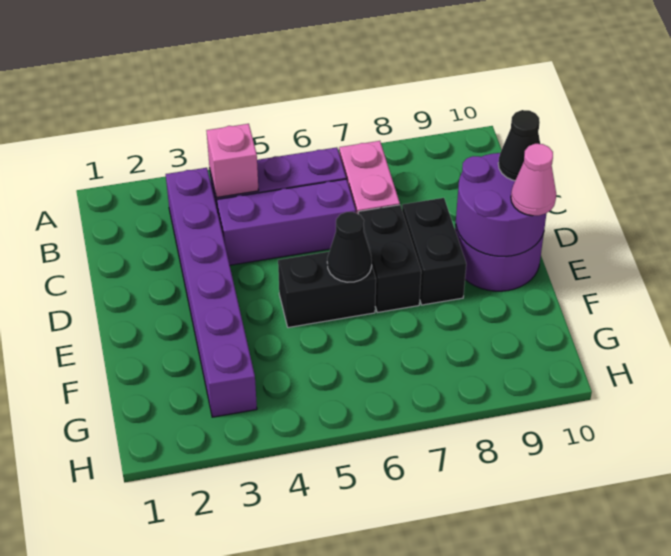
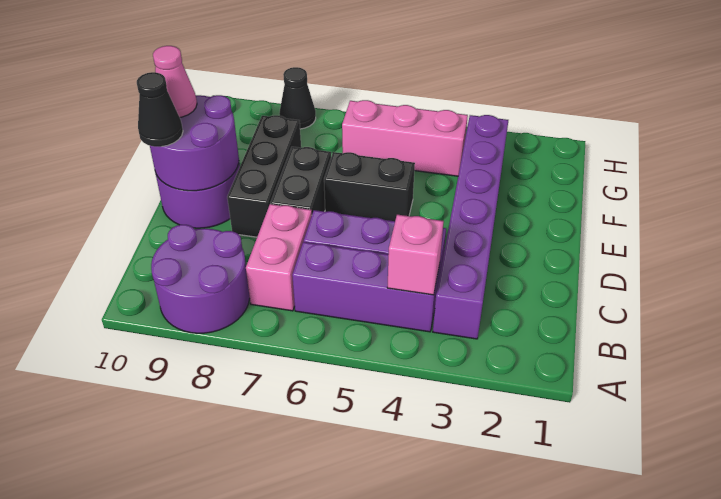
none -> purple round brick A8:B9 level 1
black brick D8:E8 level 1 -> black brick D8:F8 level 1
black cone E6 level 2 -> black cone H8 level 1
none -> pink brick G4:G6 level 1

